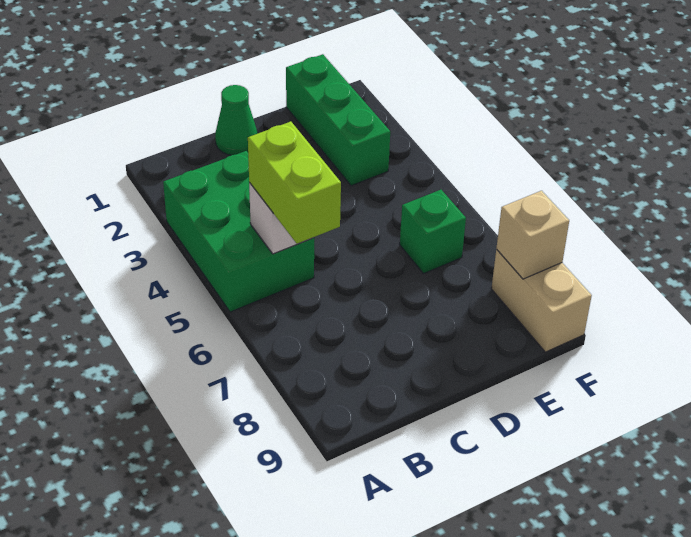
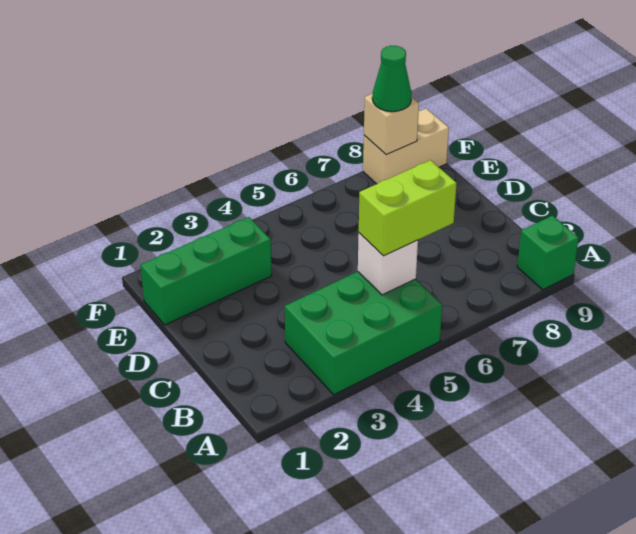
green cone C1 level 1 -> green cone F8 level 3
green brick E6 level 1 -> green brick A9 level 1

